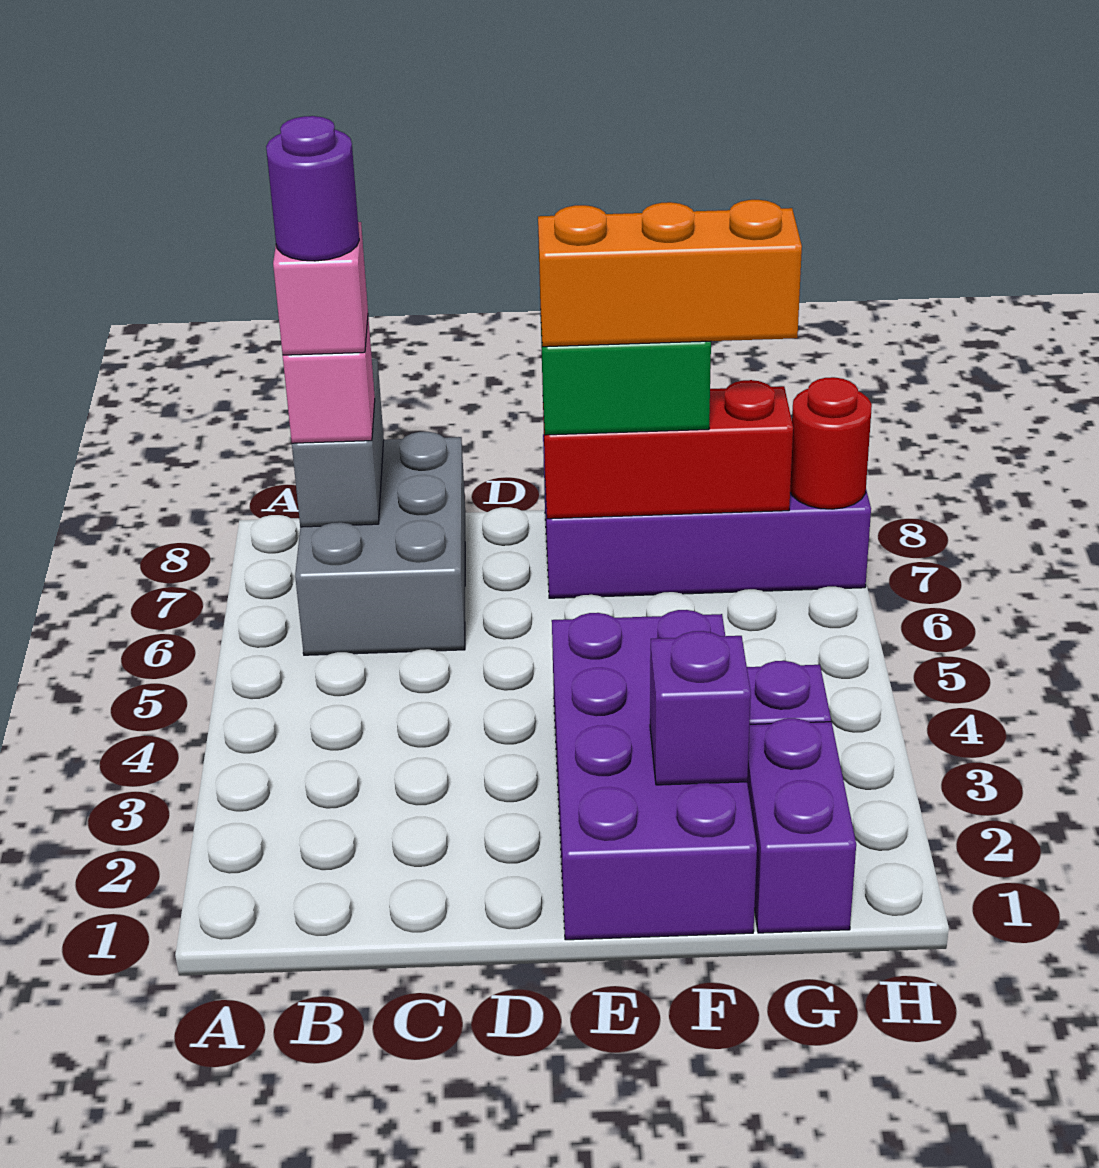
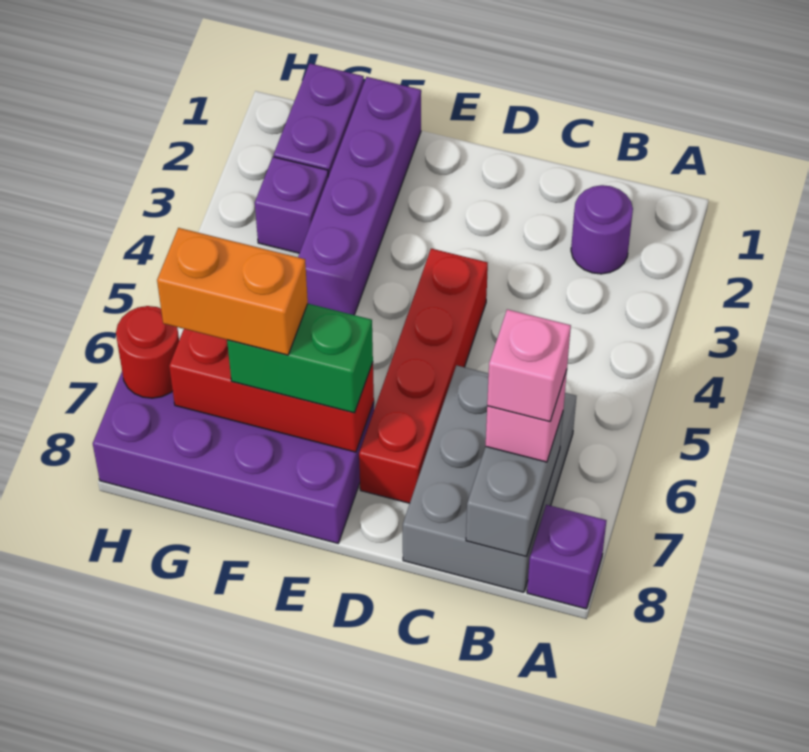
purple round brick B7 level 5 -> purple round brick B2 level 1
none -> red brick D4:D7 level 1
purple brick E1:F4 level 1 -> purple brick F1:F4 level 1
orange brick E7:G7 level 4 -> orange brick F7:G7 level 4
purple brick F2 level 2 -> purple brick A8 level 1

